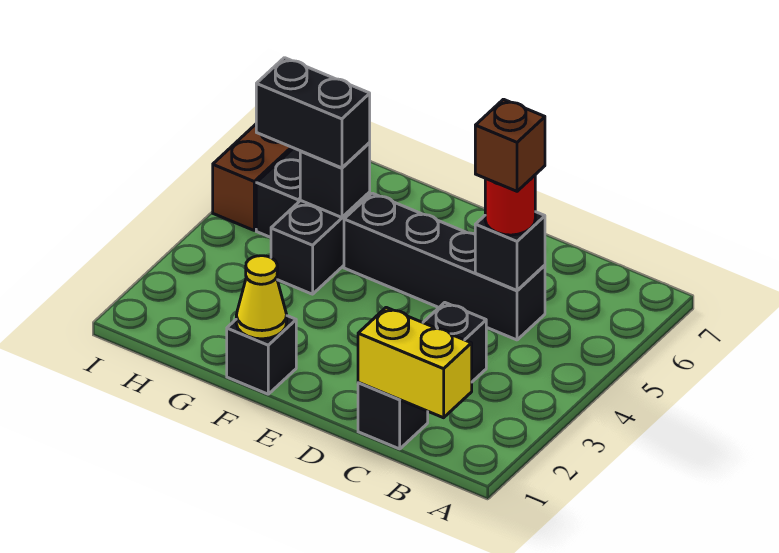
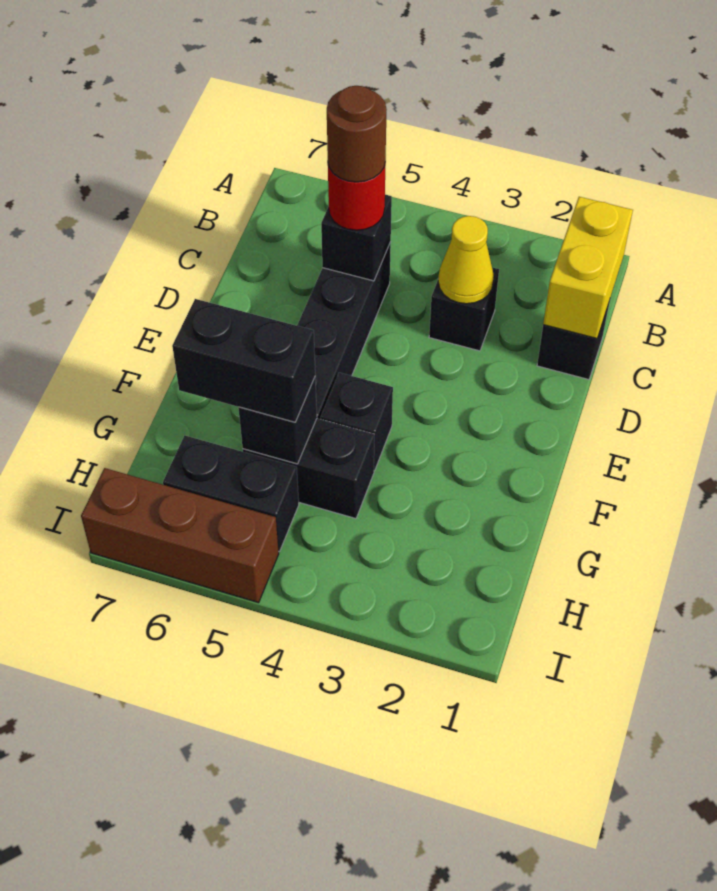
brown brick C5 level 4 -> brown round brick C5 level 4
black brick F1 level 1 -> black brick F4 level 1
yellow cone F1 level 2 -> yellow cone C3 level 2
black brick G5:H5 level 3 -> black brick G5:G6 level 3

